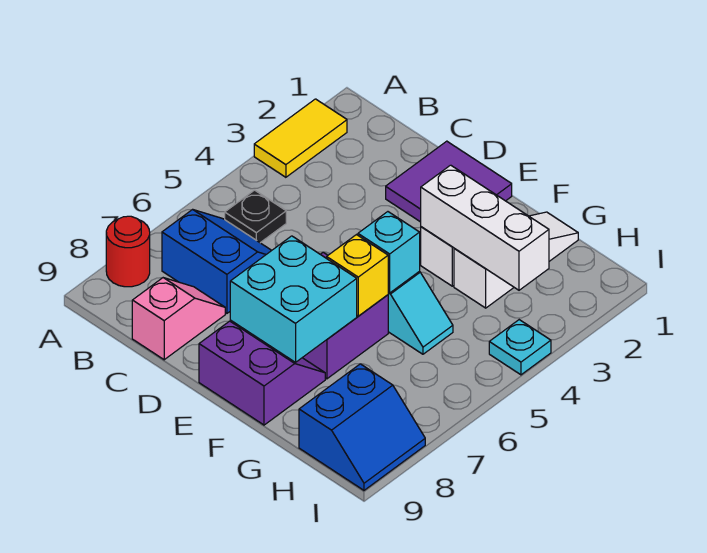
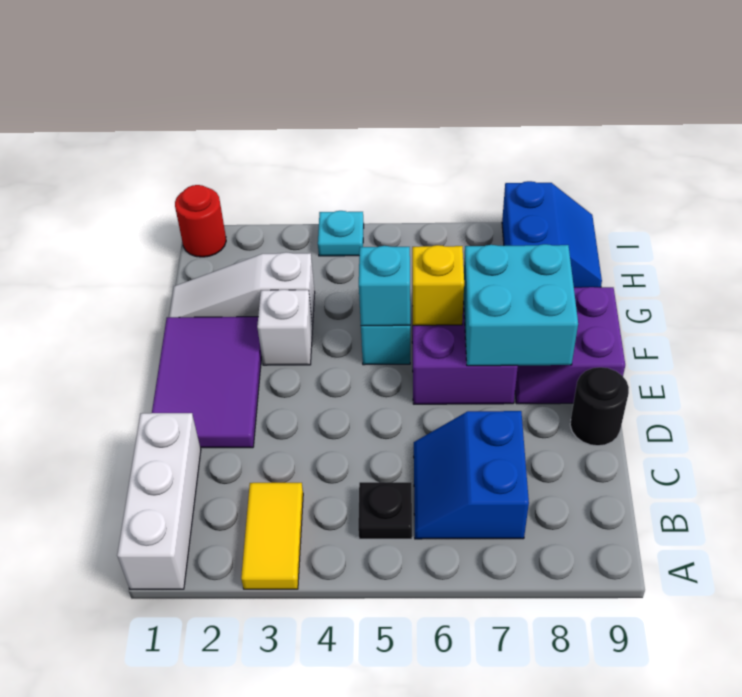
yellow tile A2:A3 level 1 -> yellow tile A3:B3 level 1
red round brick A8 level 1 -> red round brick I1 level 1
pink slope C8:C9 level 1 top 9 -> none
purple tile D1:E2 level 1 -> purple tile D1:F2 level 1
none -> black round brick D9 level 1
white brick F3:H3 level 2 -> white brick A1:C1 level 1
blue slope H8:I9 level 1 top H -> blue slope H8:I9 level 1 top 8

